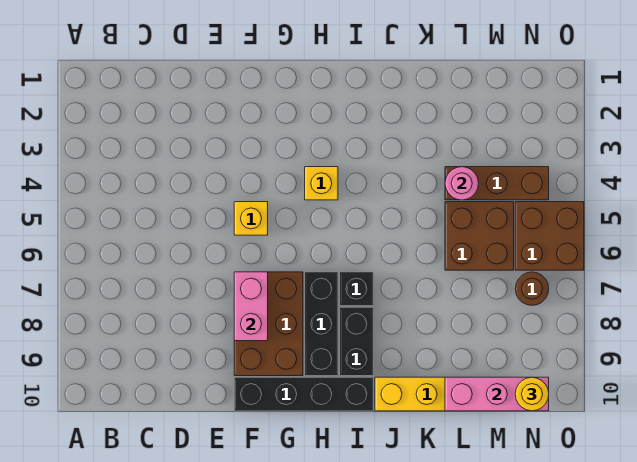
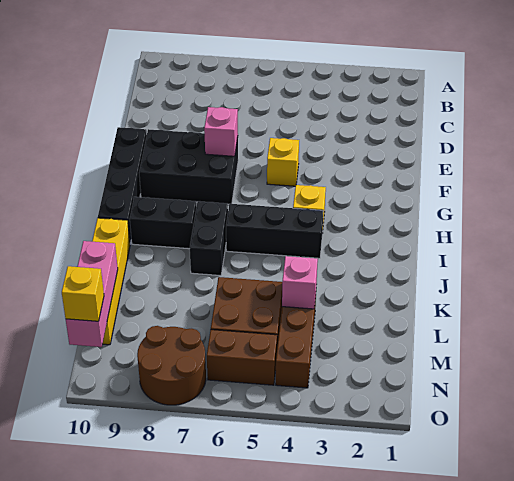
brown brick F7:G9 level 1 -> black brick F7:G9 level 1
pink brick F7:F8 level 2 -> pink brick F7 level 2
black brick H7:H9 level 1 -> black brick I4:I6 level 1
black brick I7 level 1 -> black brick I7:J7 level 1
pink round brick L4 level 2 -> pink brick L4 level 2
brown brick N5:O6 level 1 -> brown brick N5:N6 level 1
brown round brick N7 level 1 -> brown round brick N7:O8 level 1
yellow round brick N10 level 3 -> yellow brick N10 level 3

